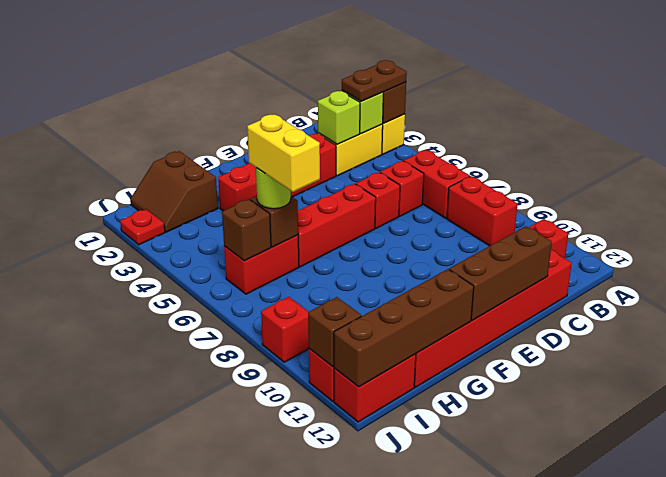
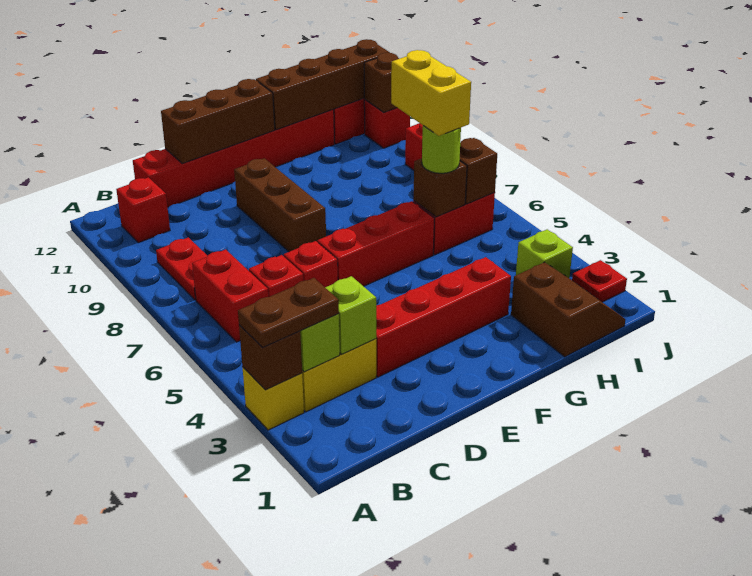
red brick B8:B9 level 1 -> red plate B8:B9 level 1
none -> brown brick E8:E10 level 1
none -> lime brick I3 level 1

